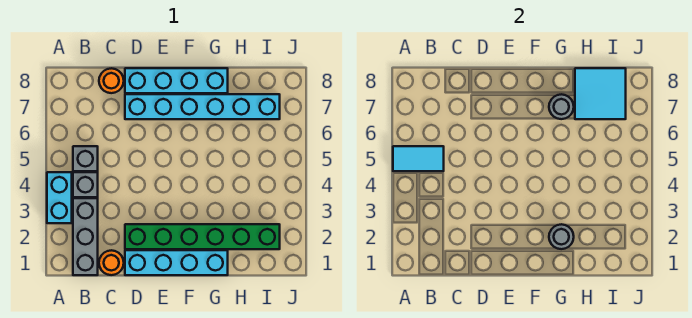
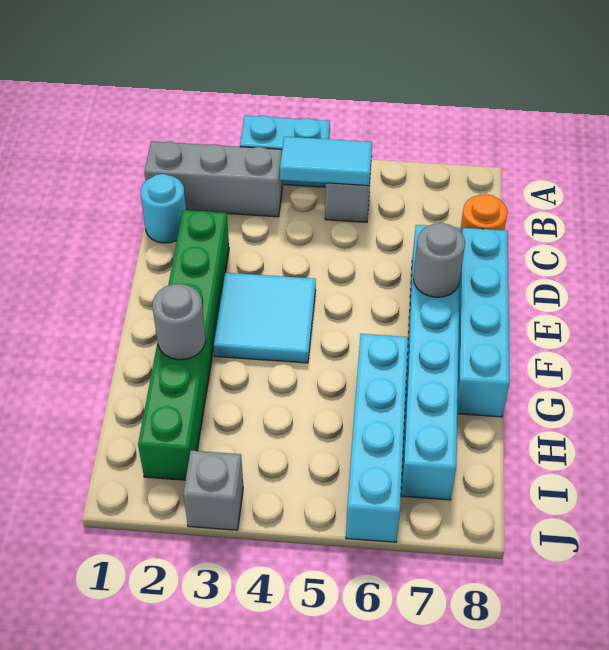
cyan tile A5:B5 level 2 -> cyan tile B4:B5 level 2
grey brick B4 level 1 -> grey brick J3 level 1
orange round brick C1 level 1 -> cyan round brick C1 level 1
cyan brick D1:G1 level 1 -> cyan brick G6:J6 level 1
grey round brick G7 level 2 -> grey round brick E7 level 2
cyan tile H7:I8 level 2 -> cyan tile E3:F4 level 1

